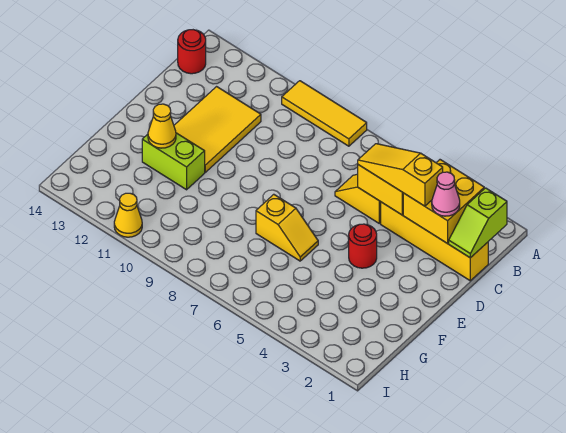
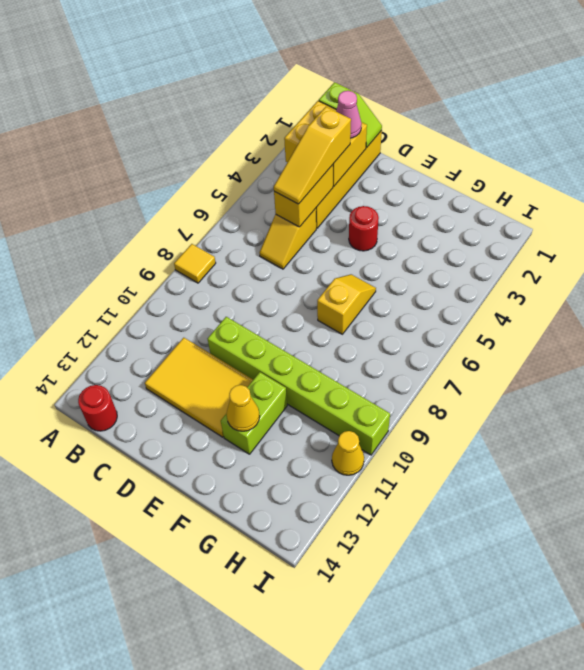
yellow tile A8:A10 level 1 -> yellow tile A8 level 1
none -> lime brick D10:I10 level 1

